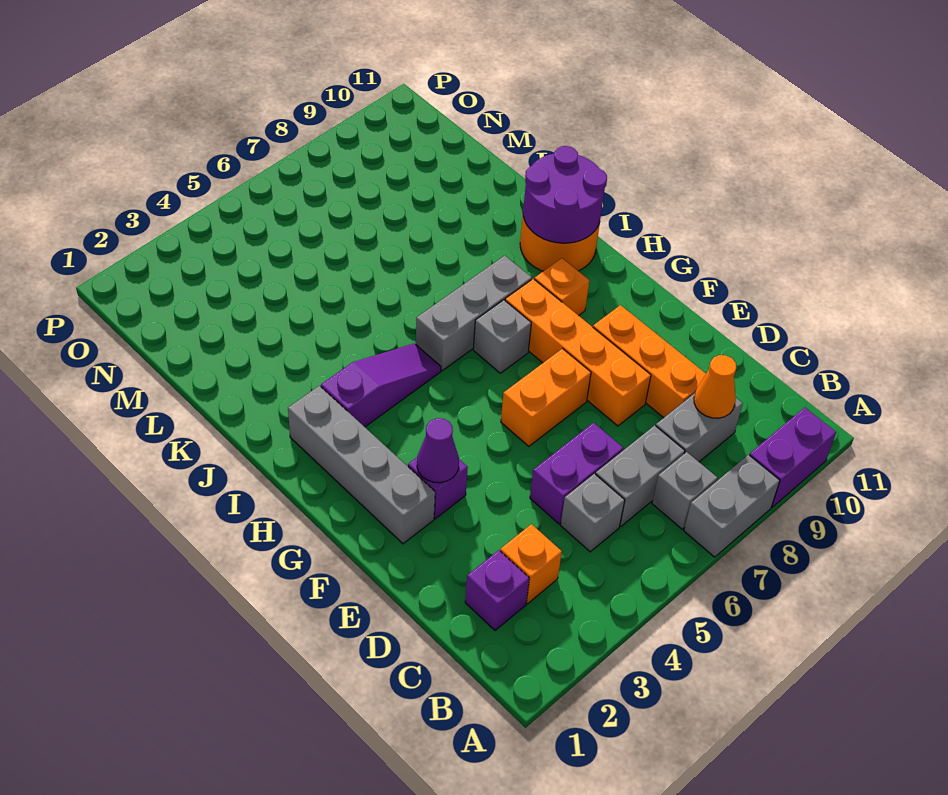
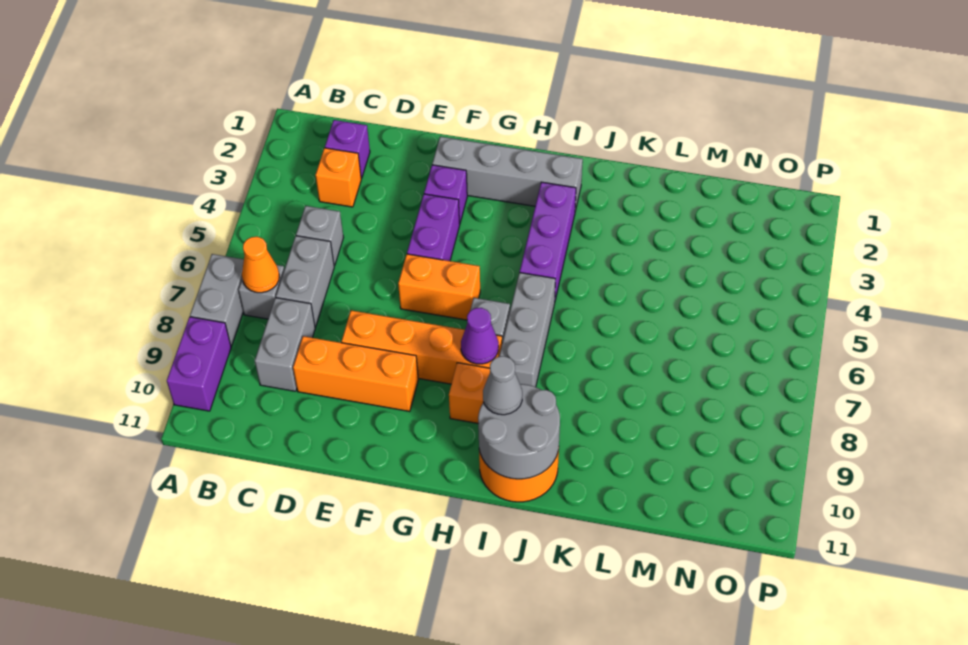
orange cone C9 level 2 -> orange cone B7 level 2
purple brick D5:D6 level 1 -> purple brick F4:F5 level 1
purple cone F3 level 2 -> purple cone H8 level 2
orange brick F6:F7 level 1 -> orange brick F6:G6 level 1
purple slope I3:I5 level 1 top 3 -> purple brick I3:I5 level 1
purple round brick I10:J11 level 2 -> grey round brick I10:J11 level 2
none -> grey cone I10 level 3

